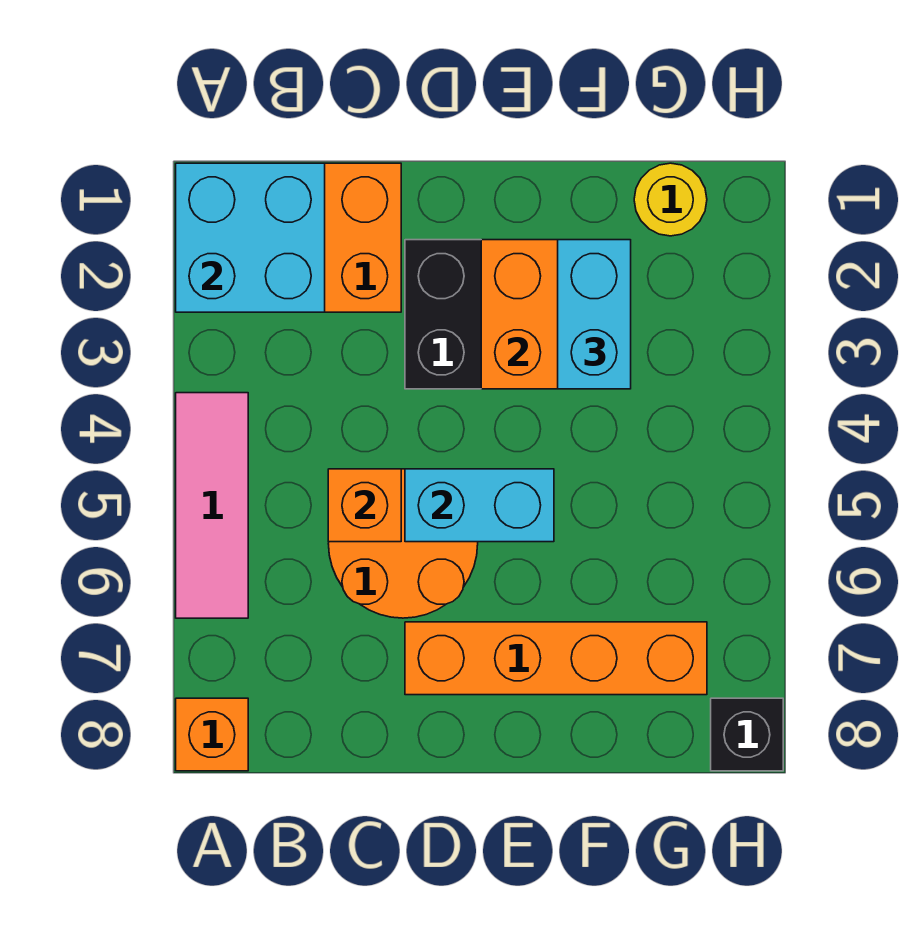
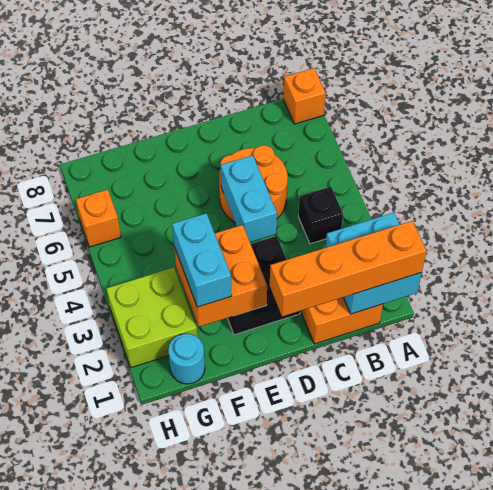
pink tile A4:A6 level 1 -> none
orange brick C5 level 2 -> orange brick H6 level 1
cyan brick D5:E5 level 2 -> cyan brick D4:D5 level 2
orange brick D7:G7 level 1 -> orange brick A1:D1 level 3
yellow round brick G1 level 1 -> cyan round brick G1 level 1
none -> lime brick G2:H3 level 1
black brick H8 level 1 -> black brick B4 level 1

